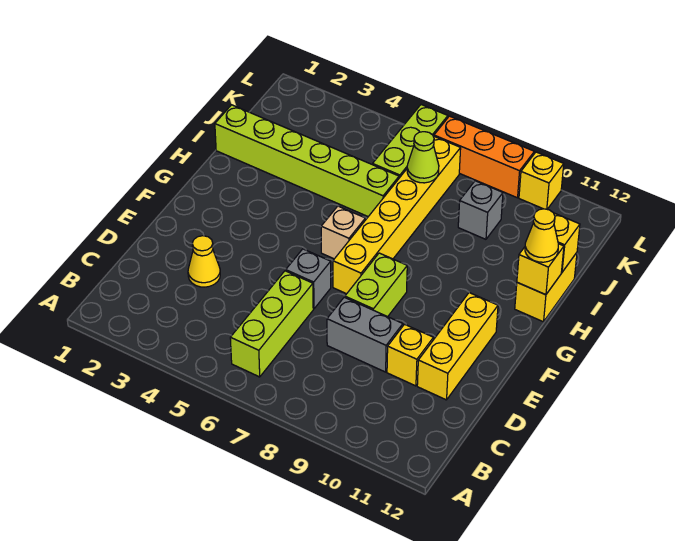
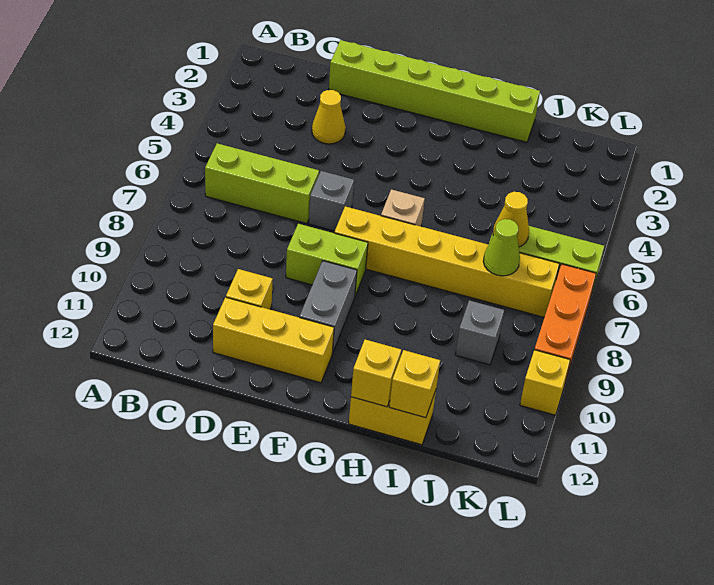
grey brick D8:D9 level 1 -> grey brick F9:F10 level 1
yellow cone H12 level 3 -> yellow cone J6 level 2
lime brick I1:I6 level 1 -> lime brick D1:I1 level 1

